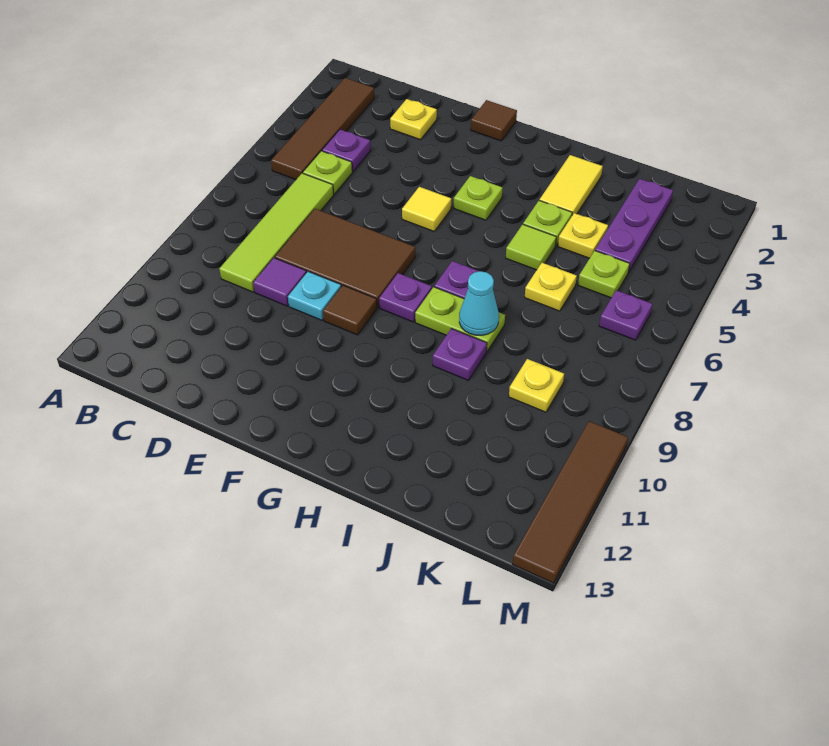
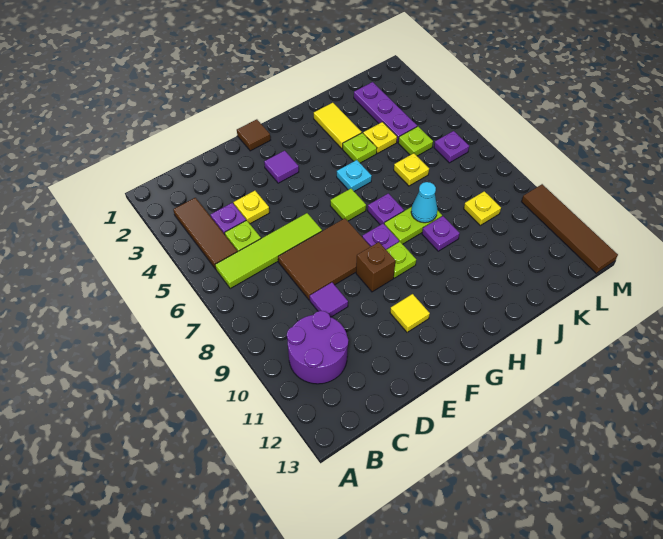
brown tile B2:B5 level 1 -> brown tile B3:B5 level 1
none -> purple round brick B10:C11 level 1
lime tile C6:C9 level 1 -> lime tile B6:E6 level 1
yellow plate D2 level 1 -> yellow plate D4 level 1
cyan plate E9 level 1 -> cyan plate H5 level 1
none -> purple tile F3 level 1
yellow tile F5 level 1 -> yellow tile F11 level 1
brown tile F9 level 1 -> brown brick F9 level 1
lime plate G4 level 1 -> lime plate G9 level 1
lime tile I5 level 1 -> lime tile G6 level 1

